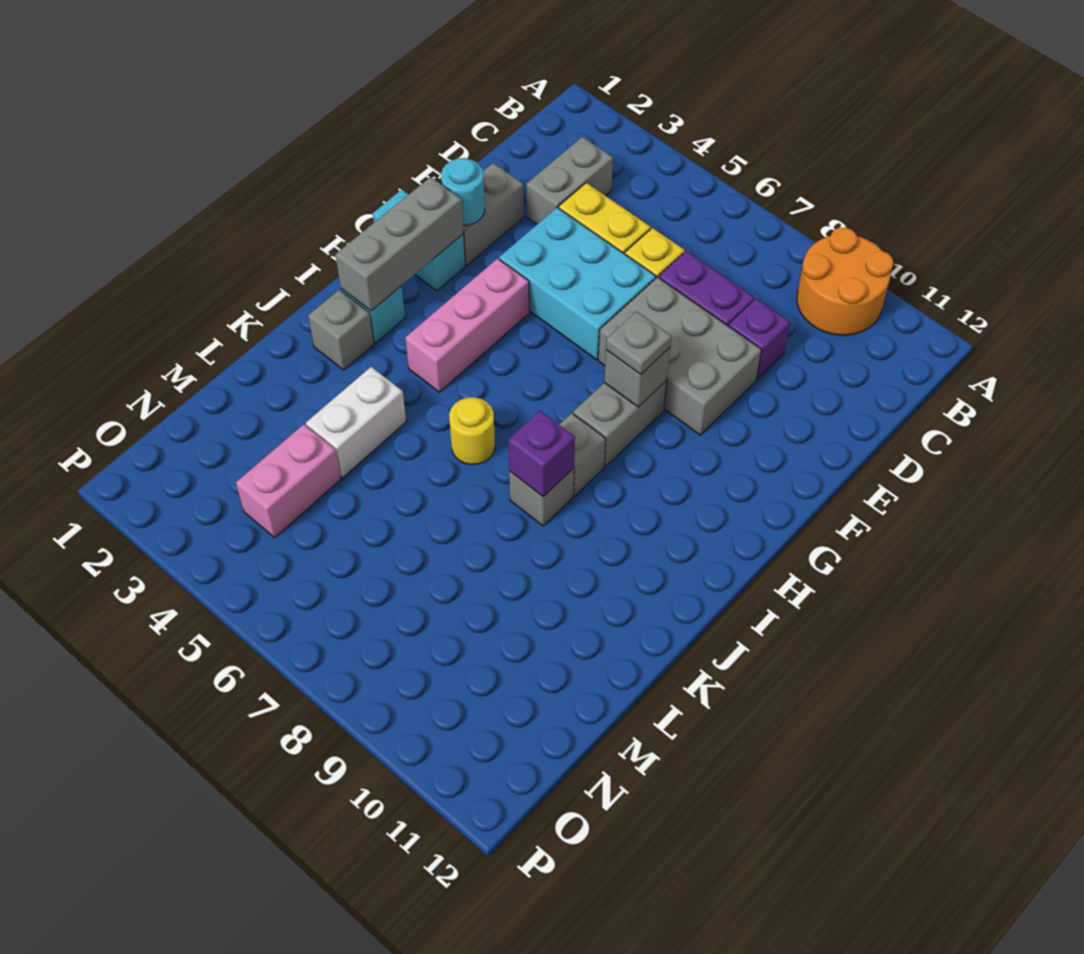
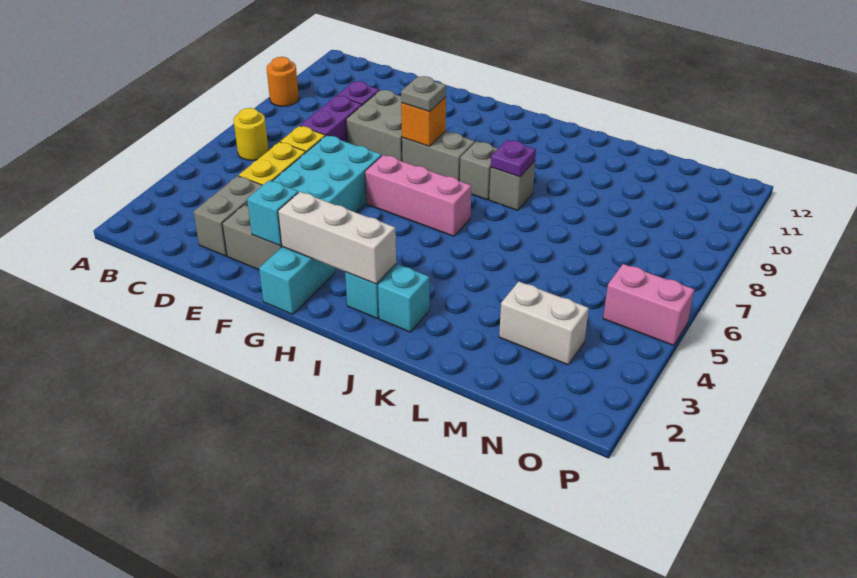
orange round brick A9:B10 level 1 -> orange round brick A9 level 1
grey brick C3:D3 level 1 -> grey brick D2:D3 level 1
grey brick E7:F9 level 1 -> grey brick E8:F9 level 1
cyan round brick F2 level 2 -> cyan brick F2 level 2
grey brick G2:I2 level 2 -> white brick G2:I2 level 2
pink brick G4:I4 level 1 -> pink brick G6:I6 level 1
grey brick G8 level 2 -> orange brick G8 level 2
grey brick J2 level 1 -> cyan brick J2 level 1
yellow round brick J6 level 1 -> yellow round brick B6 level 1
purple brick J8 level 2 -> purple plate J8 level 2
white brick K4:L4 level 1 -> white brick M3:N3 level 1
pink brick M4:N4 level 1 -> pink brick O5:P5 level 1

